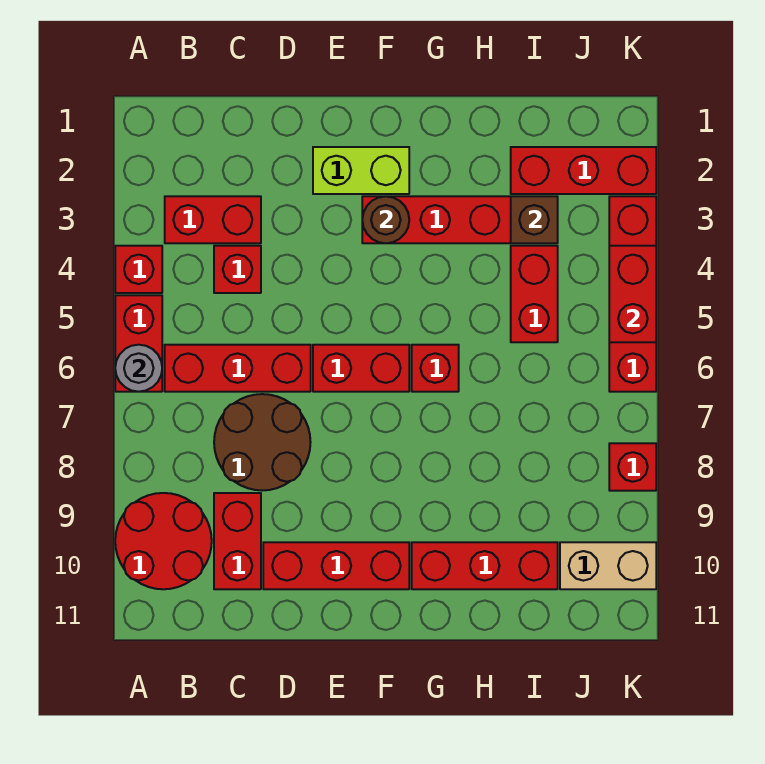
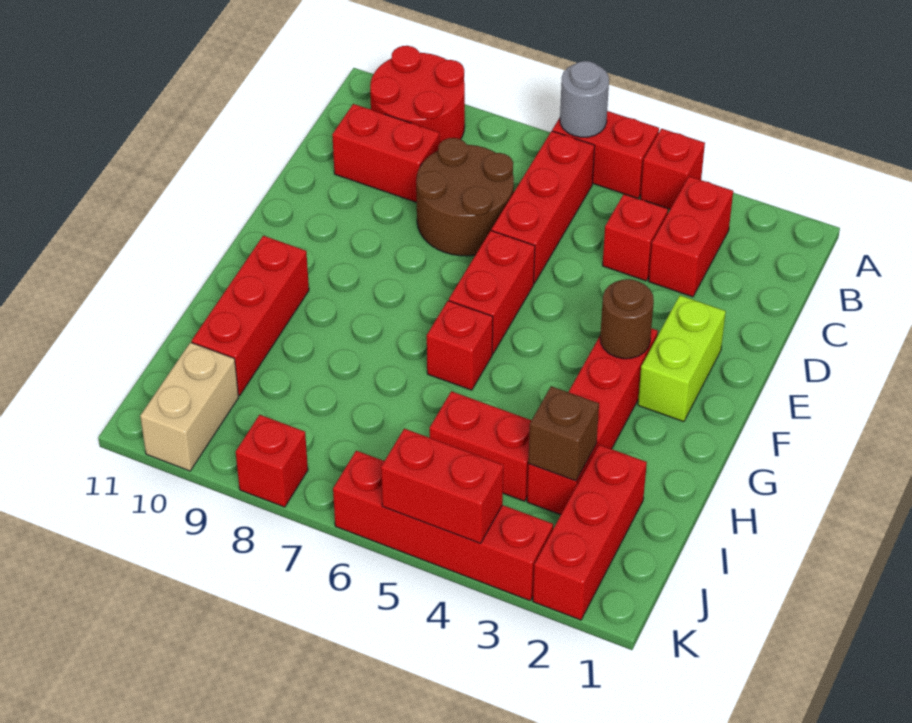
red brick D10:F10 level 1 -> none

